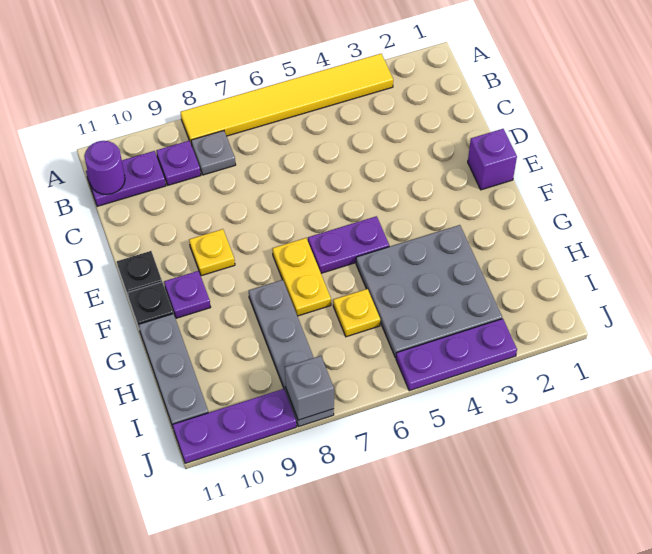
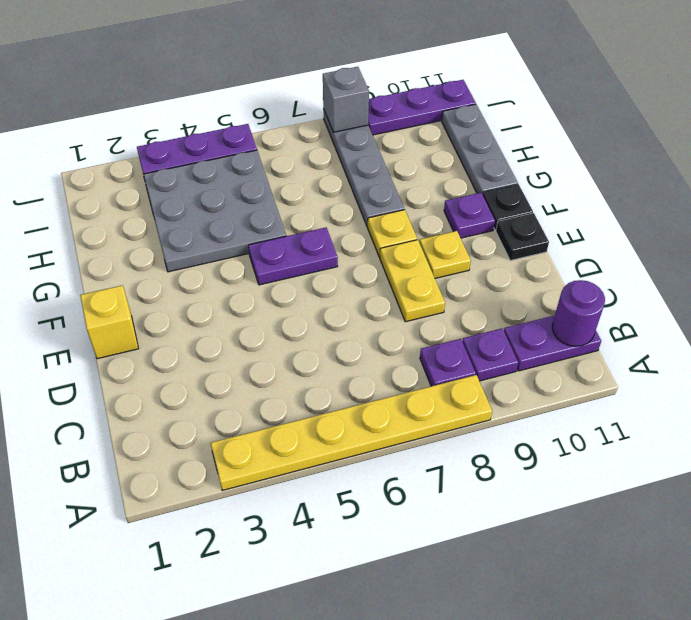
yellow tile A3:A8 level 1 -> yellow plate A3:A8 level 1
grey plate B8 level 1 -> purple plate B8 level 1
purple brick E1 level 1 -> yellow brick E1 level 1
yellow plate F7:G7 level 1 -> yellow plate D8:E8 level 1
yellow plate H6 level 1 -> yellow plate F8 level 1

